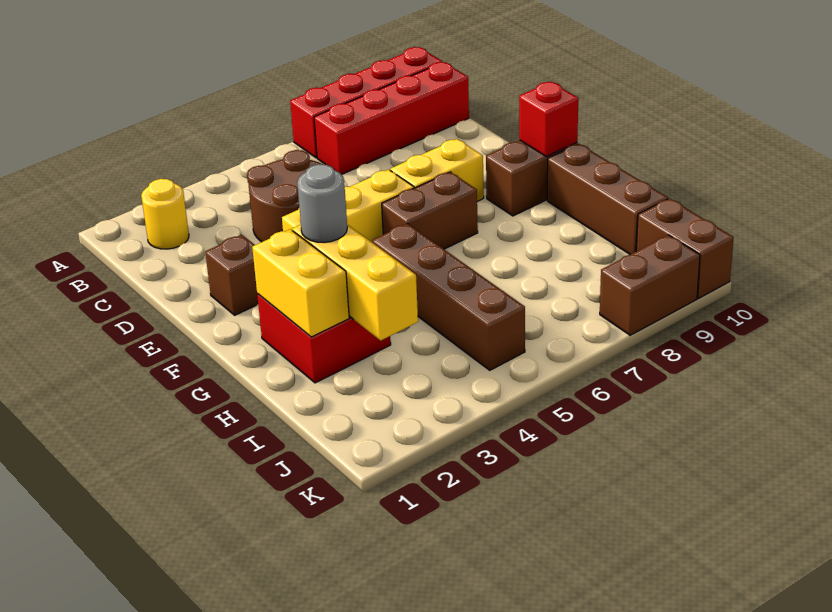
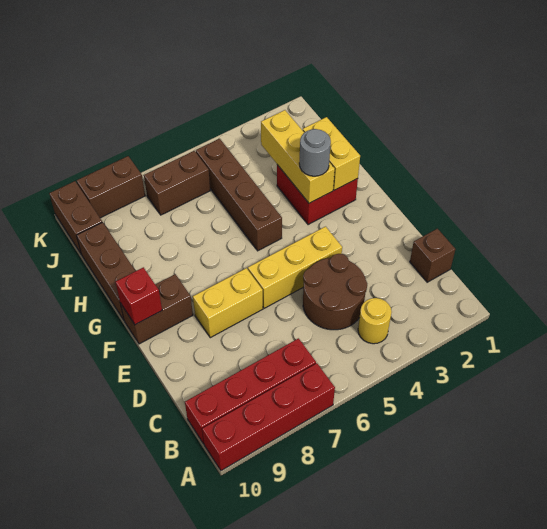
yellow round brick B2 level 1 -> yellow round brick B4 level 1
brown brick E2 level 1 -> brown brick C1 level 1
brown brick F6:F7 level 1 -> brown brick J6:J7 level 1

